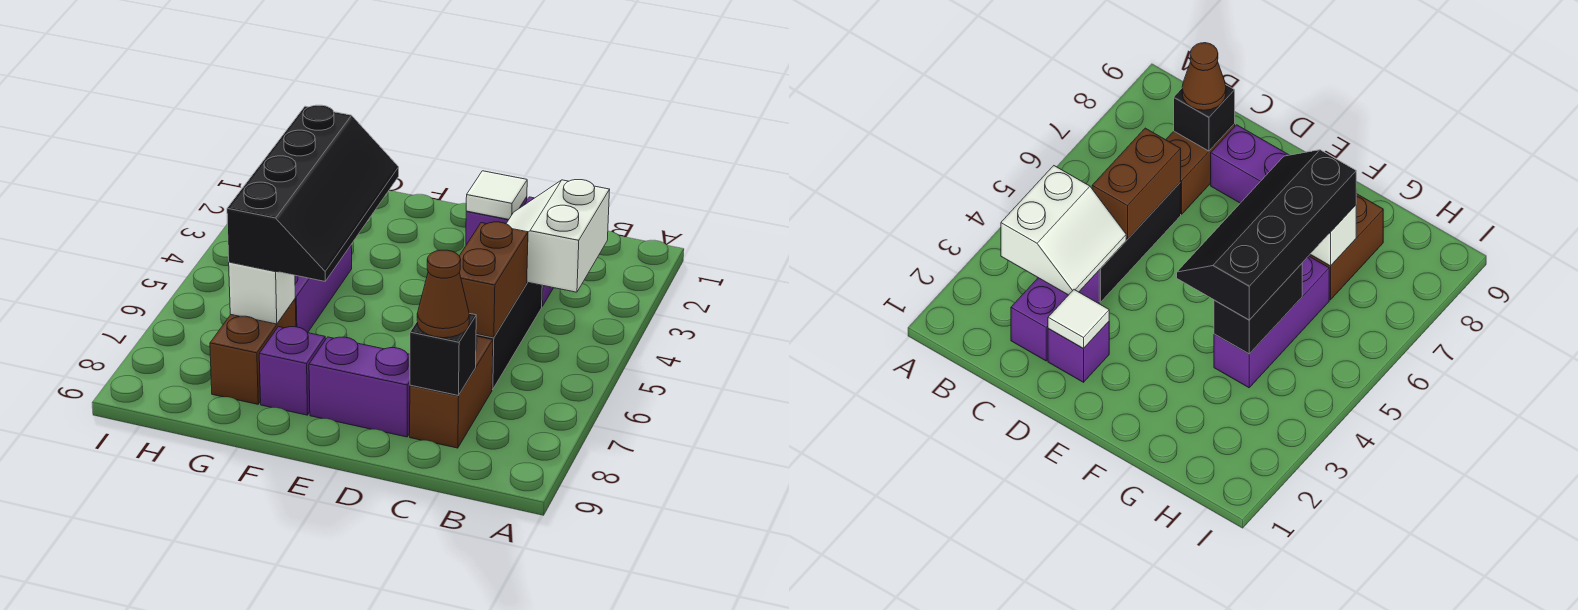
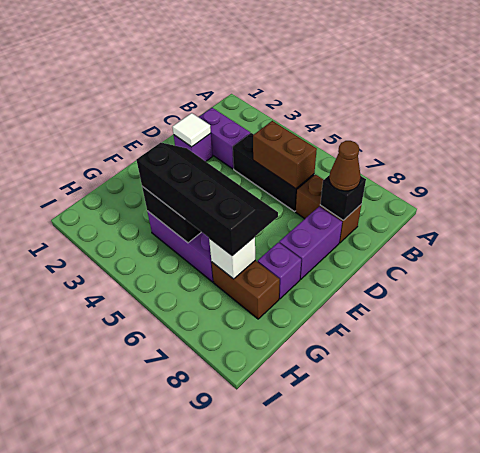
white slope B3:C4 level 2 top B -> none

